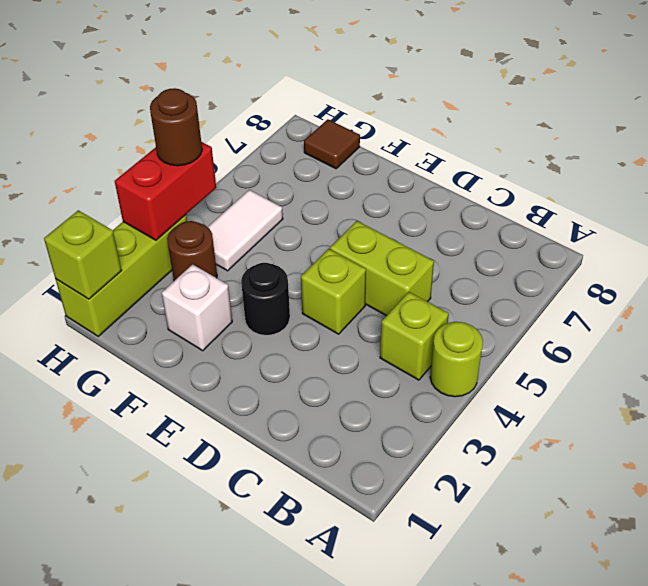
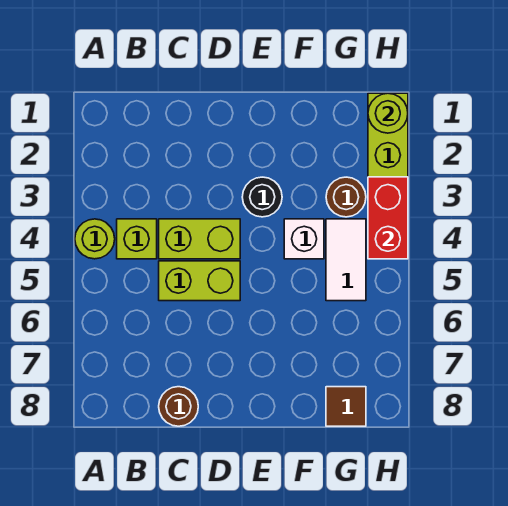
lime brick D4 level 1 -> lime brick C4:D4 level 1
white brick F2 level 1 -> white brick F4 level 1
lime brick H1 level 2 -> lime round brick H1 level 2
brown round brick H4 level 3 -> brown round brick C8 level 1

